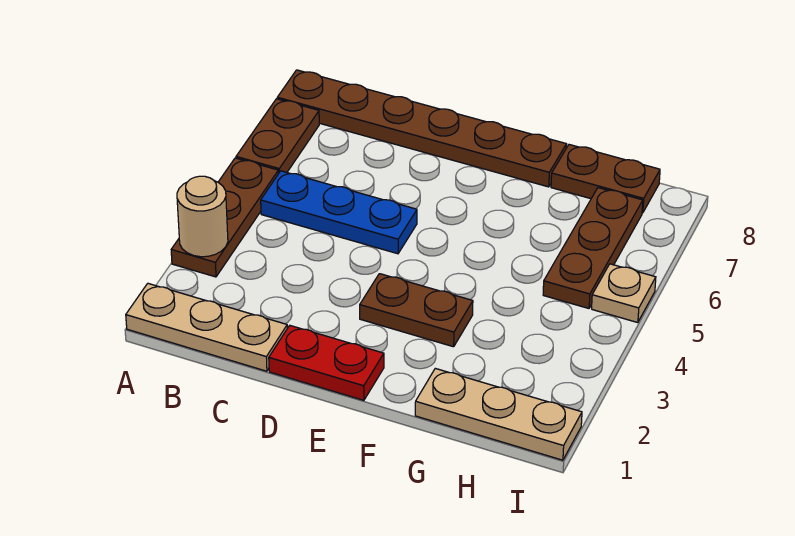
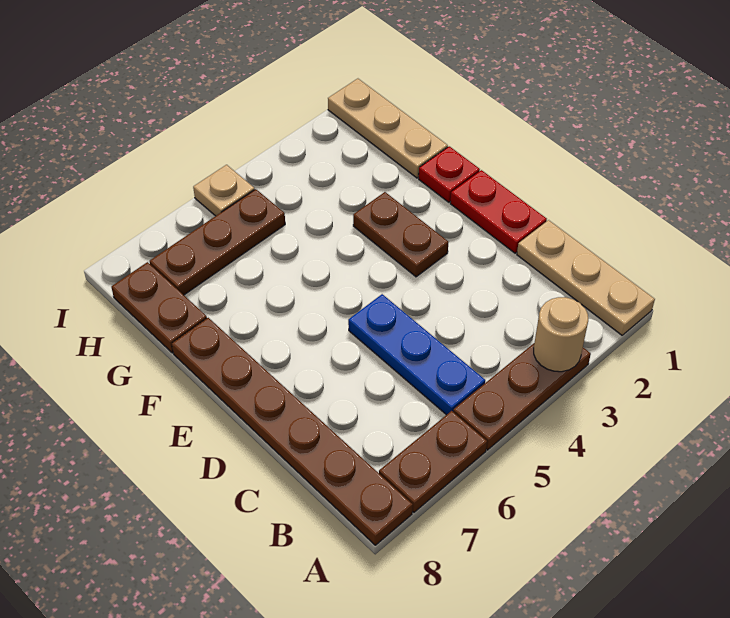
none -> red plate F1 level 1

